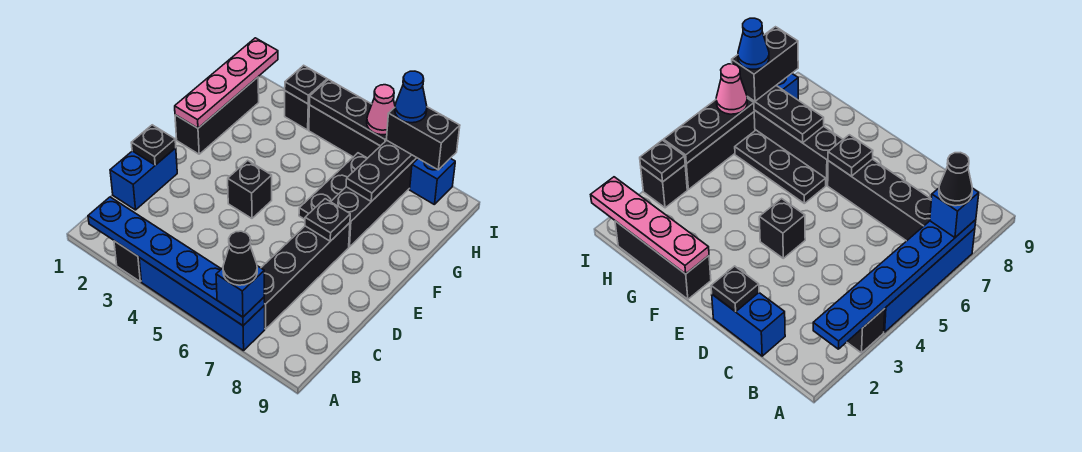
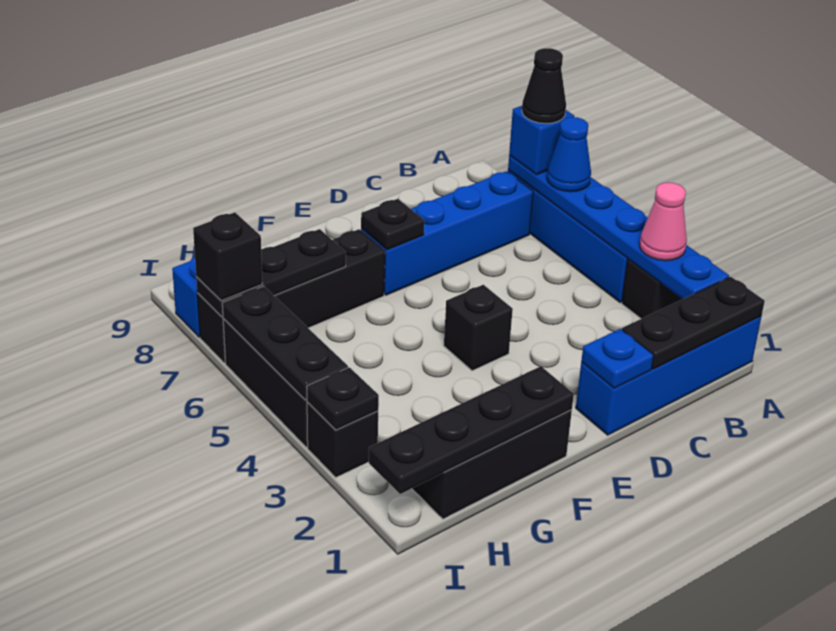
black brick B7:E7 level 1 -> blue brick B7:E7 level 1
blue brick C1:D1 level 1 -> blue brick A1:D1 level 1
black plate D1 level 2 -> blue plate D1 level 2
pink plate F1:I1 level 2 -> black plate F1:I1 level 2
black plate F6:H6 level 1 -> black plate A1:C1 level 2
pink cone I6 level 3 -> pink cone A3 level 3
black brick I7:I8 level 3 -> black brick I7 level 3
blue cone I7 level 4 -> blue cone A6 level 3

